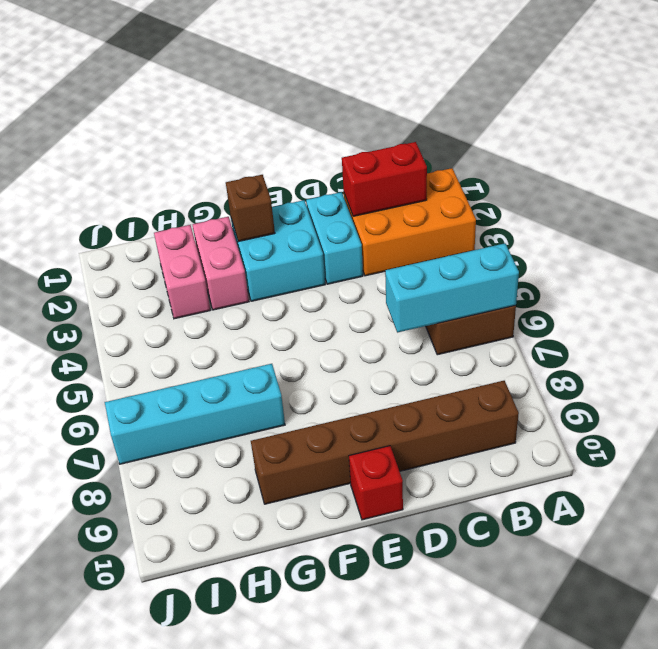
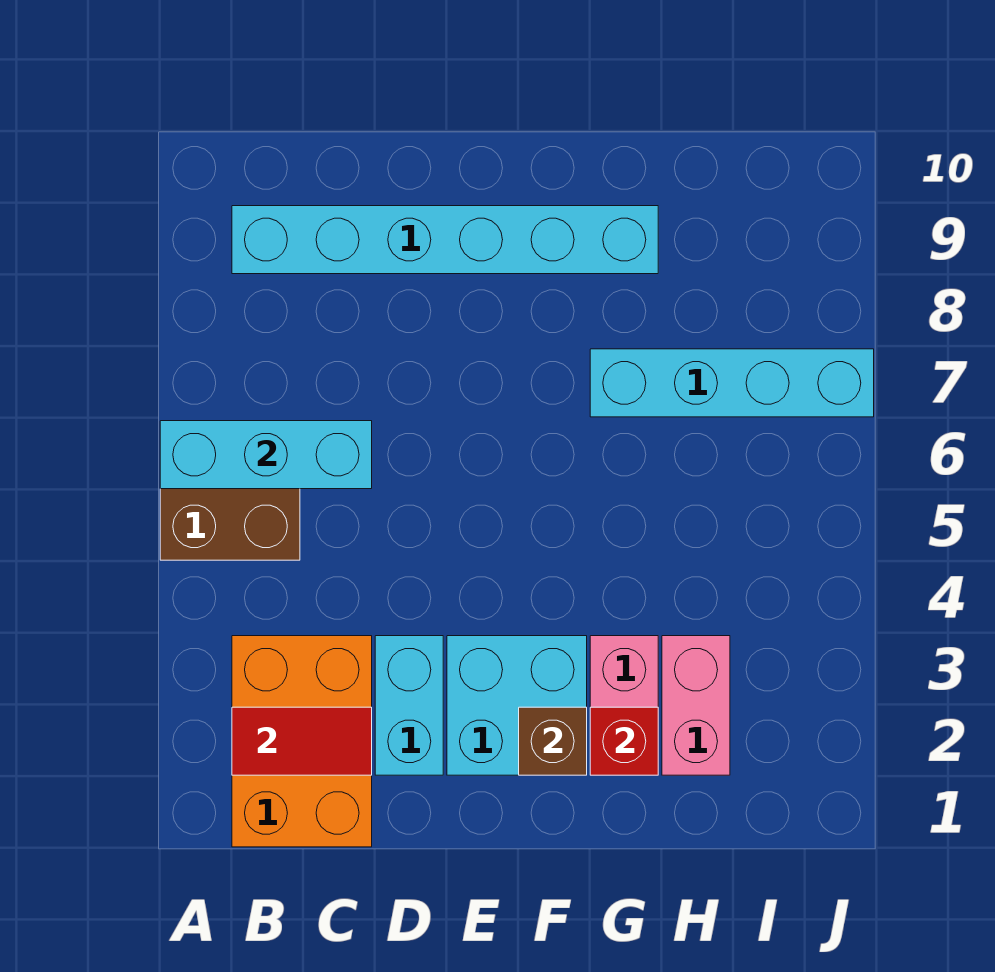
orange brick A2:C3 level 1 -> orange brick B1:C3 level 1
red brick B2:C2 level 2 -> red tile B2:C2 level 2
brown brick B9:G9 level 1 -> cyan brick B9:G9 level 1
red brick E10 level 1 -> red brick G2 level 2

